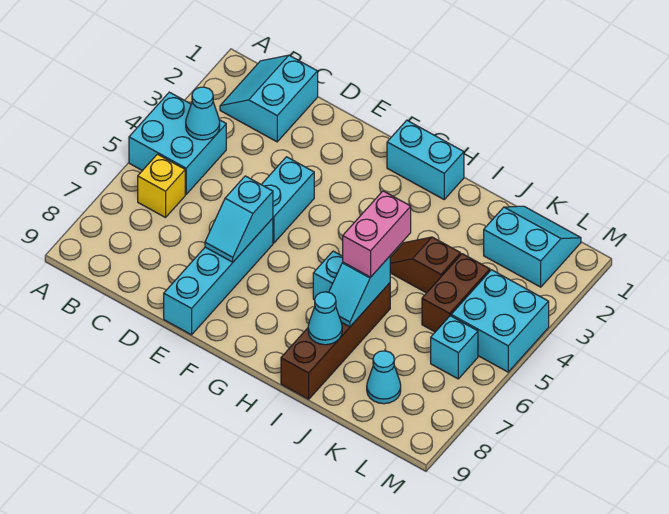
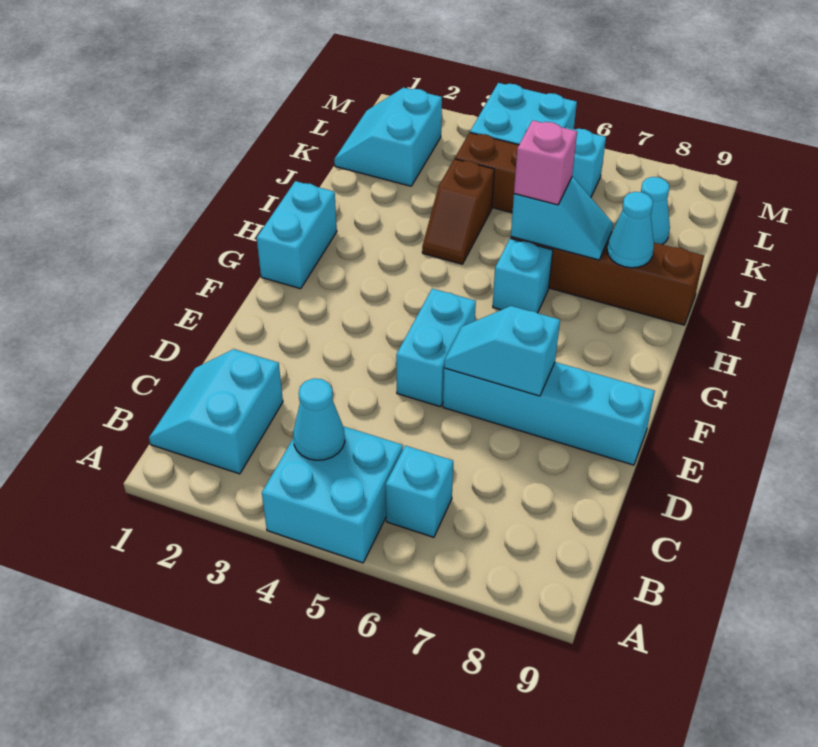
cyan slope B1:C2 level 1 top C -> cyan slope B1:C2 level 1 top 2
yellow brick B6 level 1 -> cyan brick B6 level 1
cyan brick E4:E5 level 1 -> cyan brick E5:F5 level 1
cyan slope E6:E7 level 2 top 6 -> cyan slope E6:E7 level 2 top 7
pink brick I5:I6 level 3 -> pink brick I6 level 3

